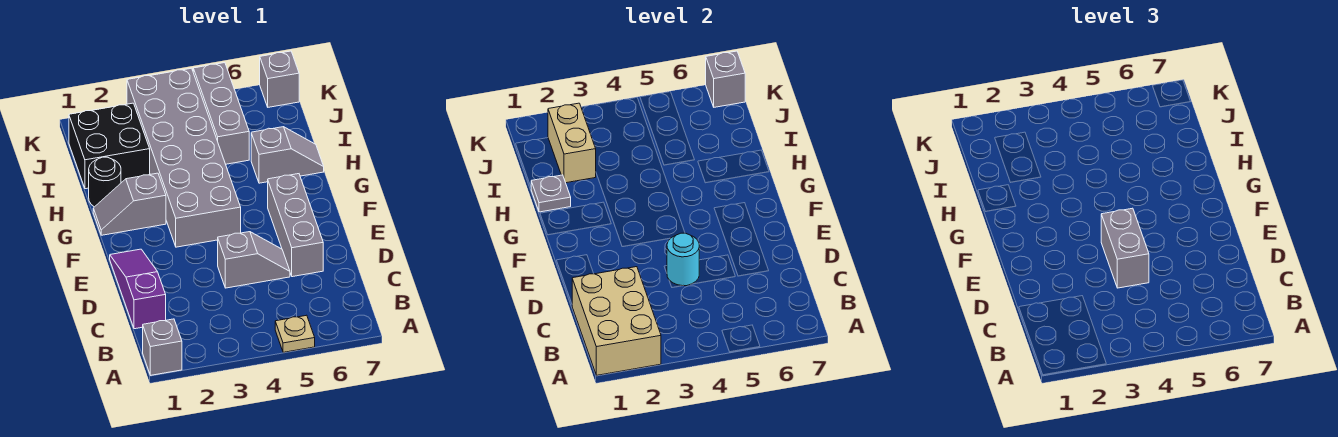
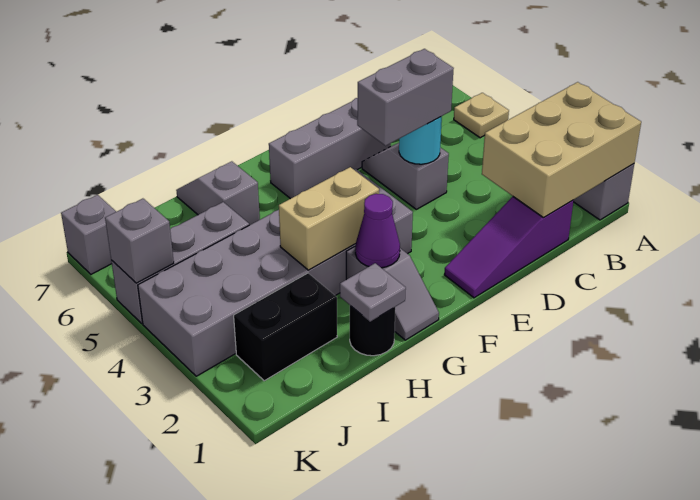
none -> purple cone G2 level 2
black brick I1:J2 level 1 -> black brick I2:J2 level 1
tan brick I2:J2 level 2 -> tan brick G3:H3 level 2
grey brick K7 level 2 -> grey brick K5 level 2

